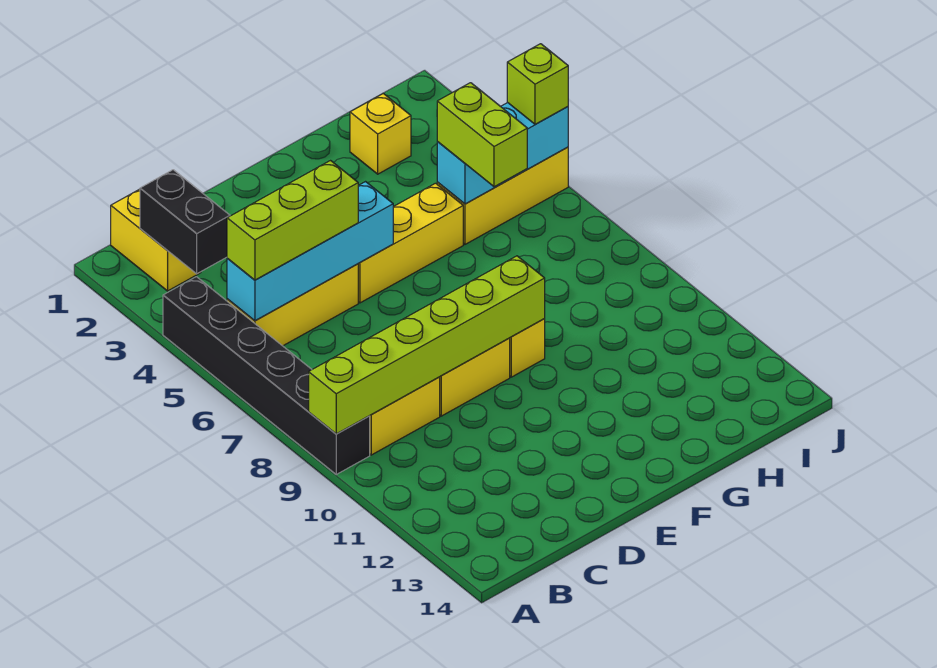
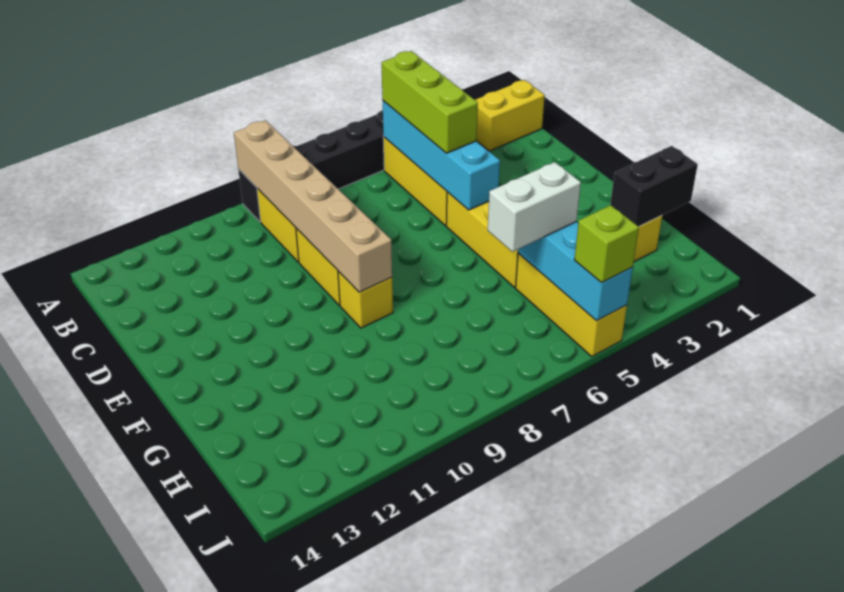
lime brick A9:F9 level 2 -> tan brick A9:F9 level 2
black brick B2:B3 level 2 -> black brick H1:H2 level 2
lime brick H5:H6 level 3 -> white brick H5:H6 level 3

